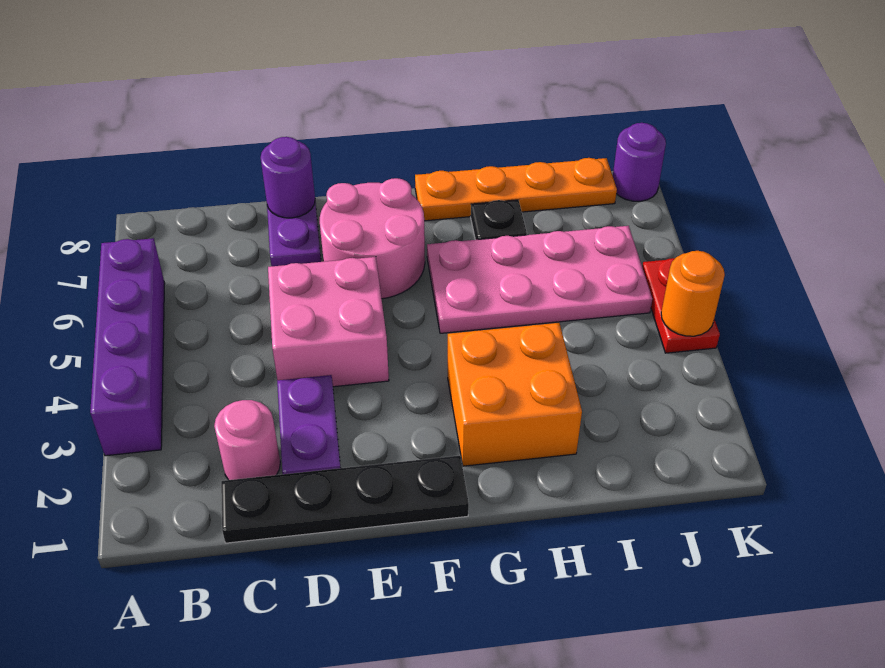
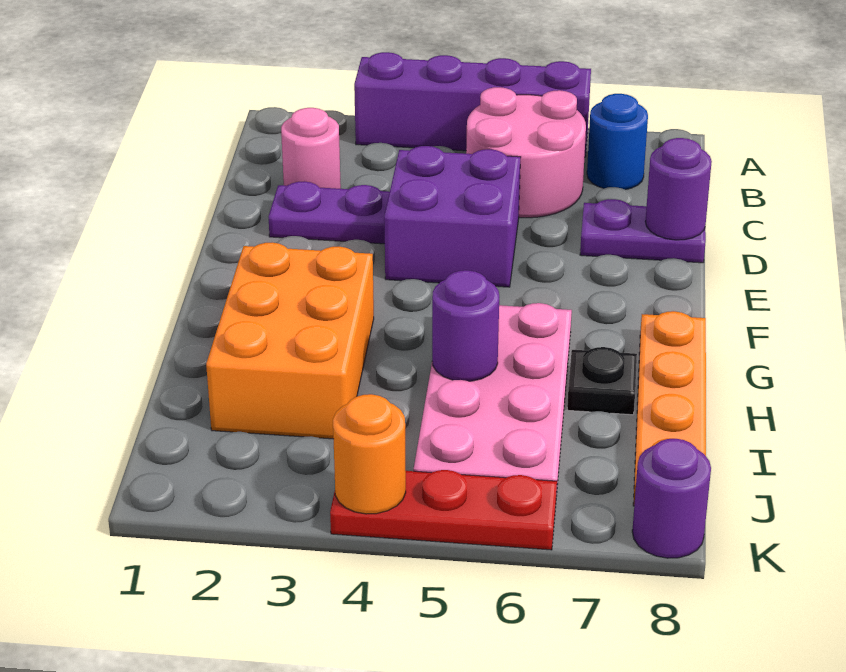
none -> blue round brick B7 level 1
black plate C1:F1 level 1 -> none
pink brick D4:E5 level 1 -> purple brick D4:E5 level 1
pink round brick E6:F7 level 1 -> pink round brick B5:C6 level 1
orange brick G2:H3 level 1 -> orange brick G2:I3 level 1
none -> purple round brick H5 level 2
red plate K4:K5 level 1 -> red plate K4:K6 level 1

